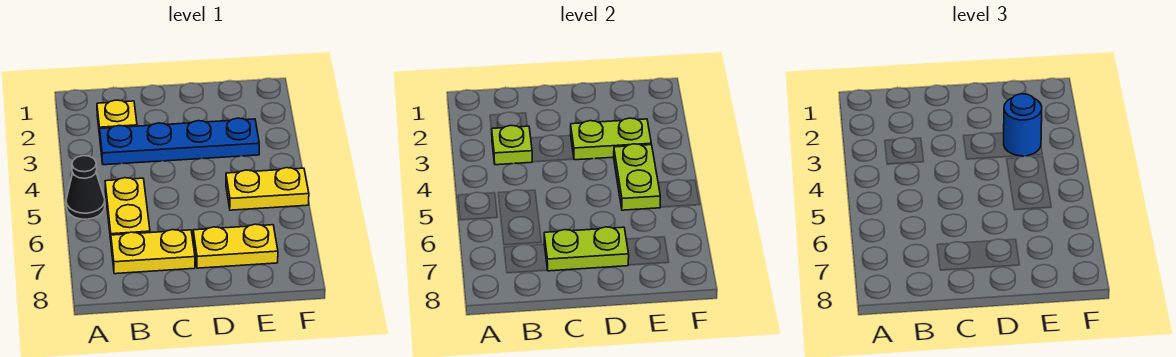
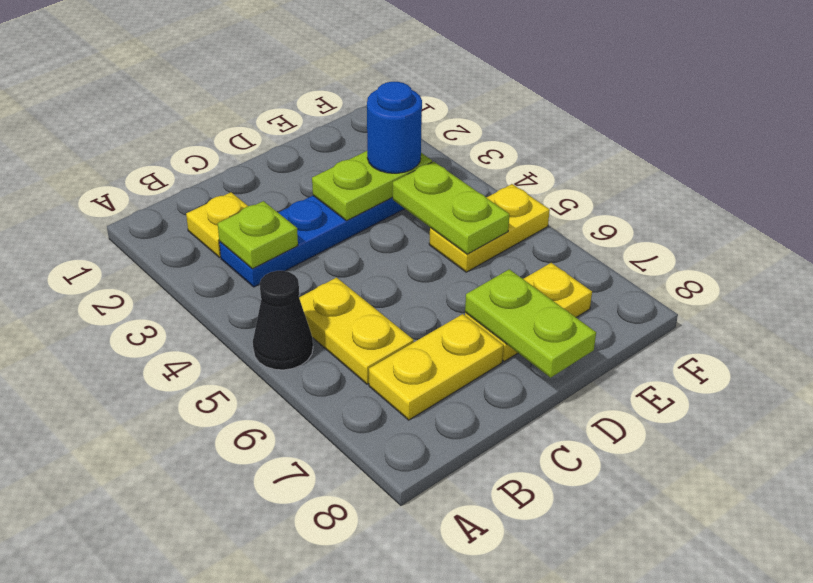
lime plate C7:D7 level 2 -> lime plate D7:D8 level 2

